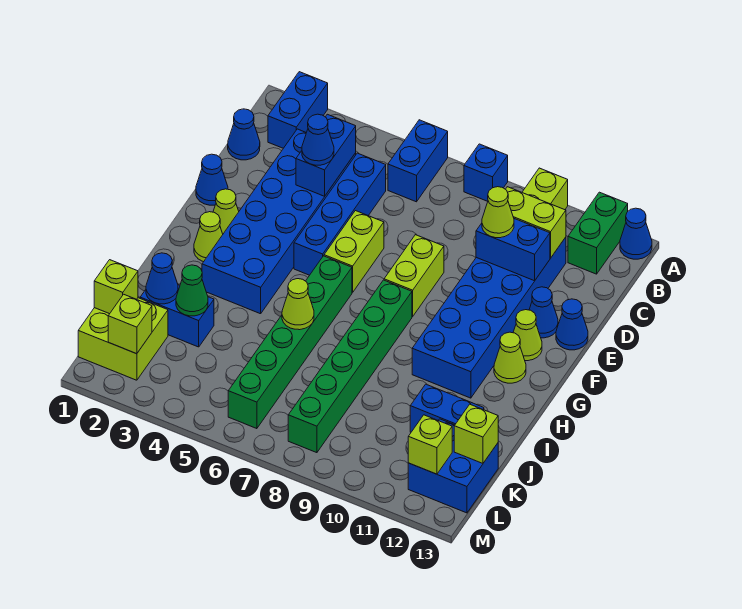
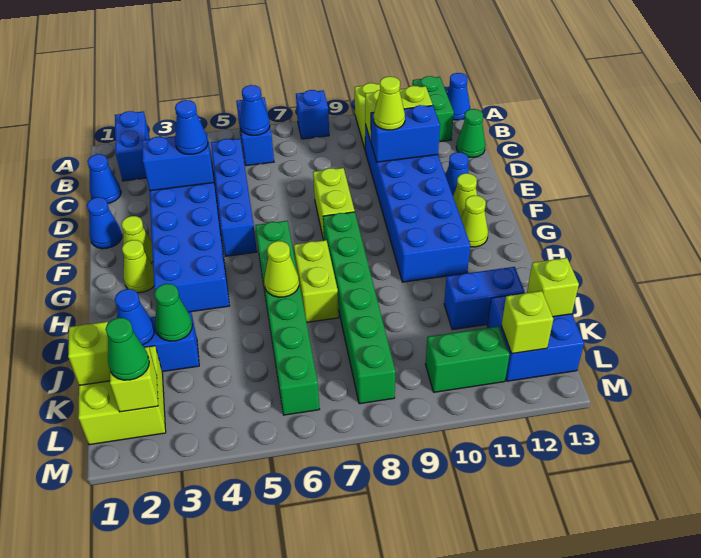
blue brick C4:D4 level 2 -> blue brick D3:D4 level 2
none -> green cone C13 level 1
lime brick E6:F6 level 1 -> lime brick H7:I7 level 1
blue cone E13 level 1 -> blue cone B6 level 2
none -> green cone L2 level 3
none -> green brick L10:L11 level 1

